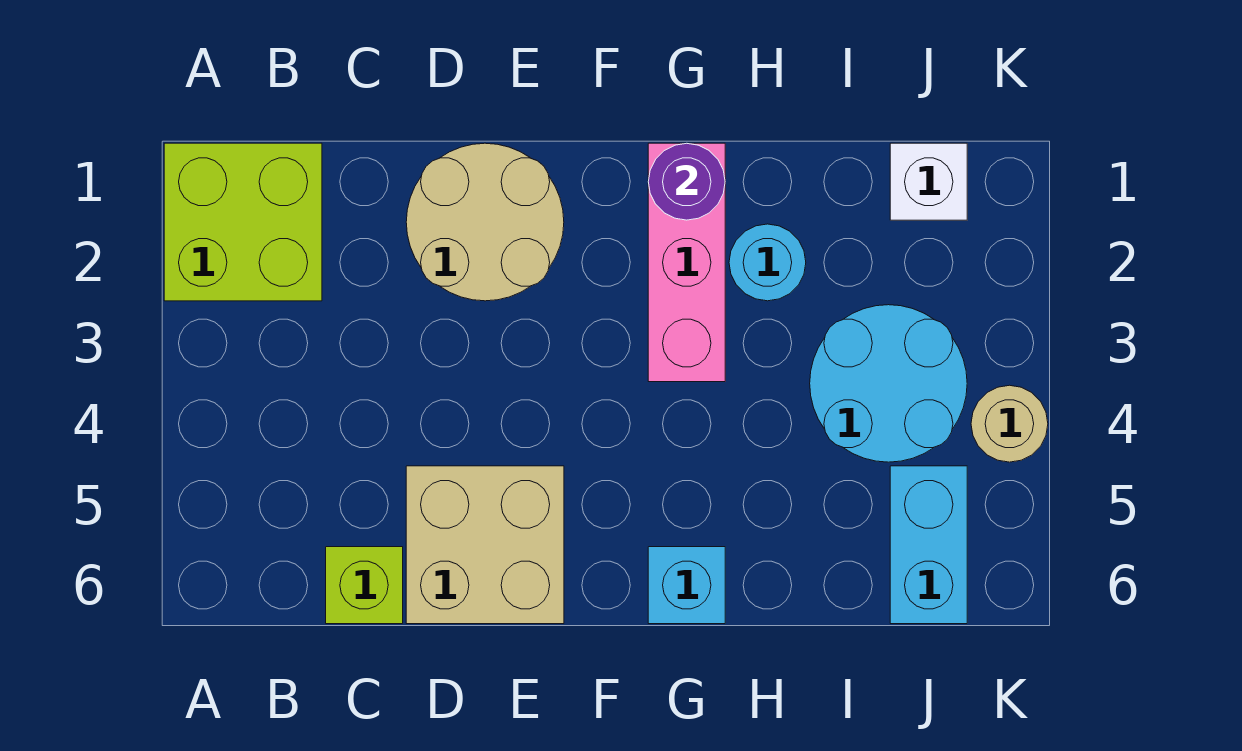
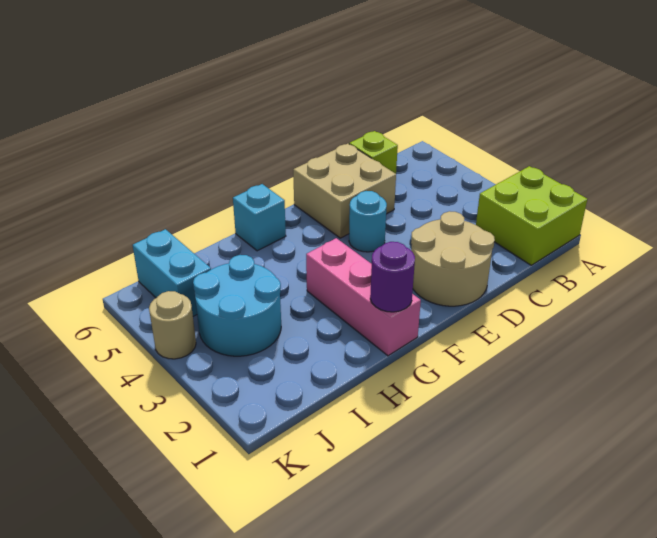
cyan round brick H2 level 1 -> cyan round brick E4 level 1
white brick J1 level 1 -> none

